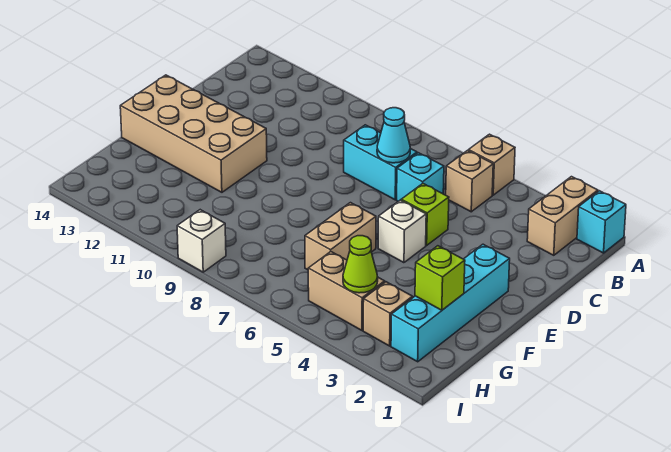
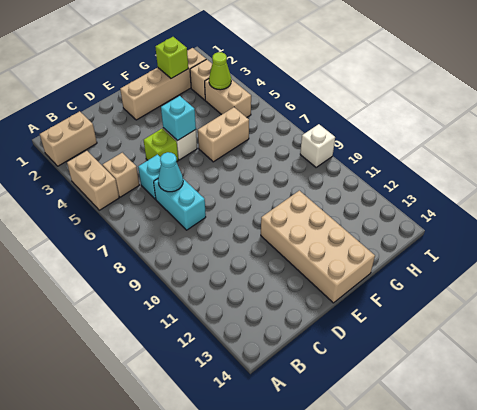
cyan brick A1 level 1 -> cyan brick E5 level 2
tan brick A5 level 1 -> tan brick A4:A5 level 1
cyan brick E2:H2 level 1 -> tan brick E2:H2 level 1

